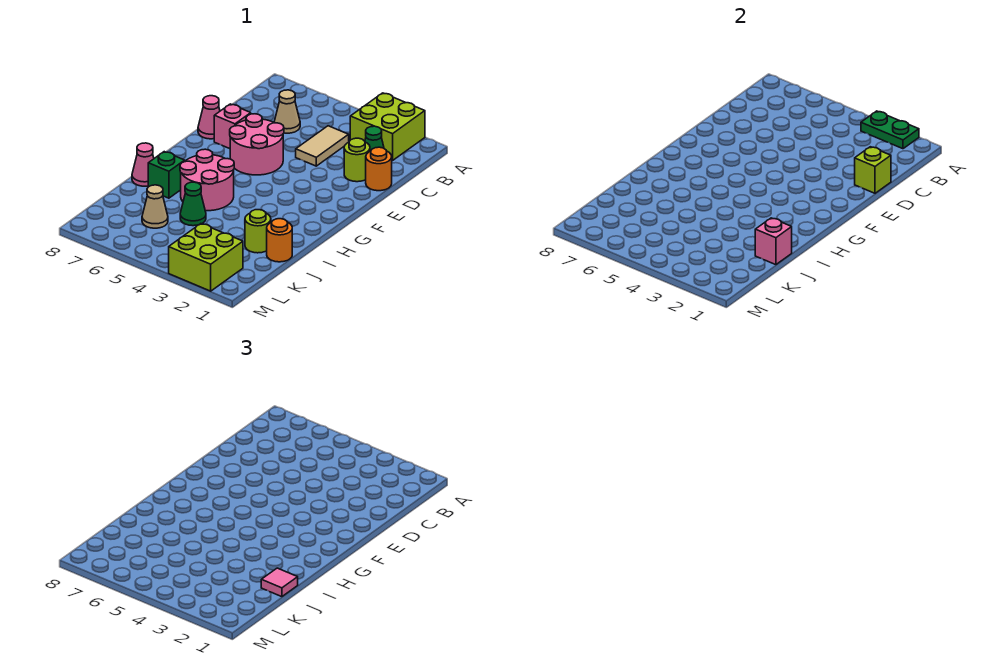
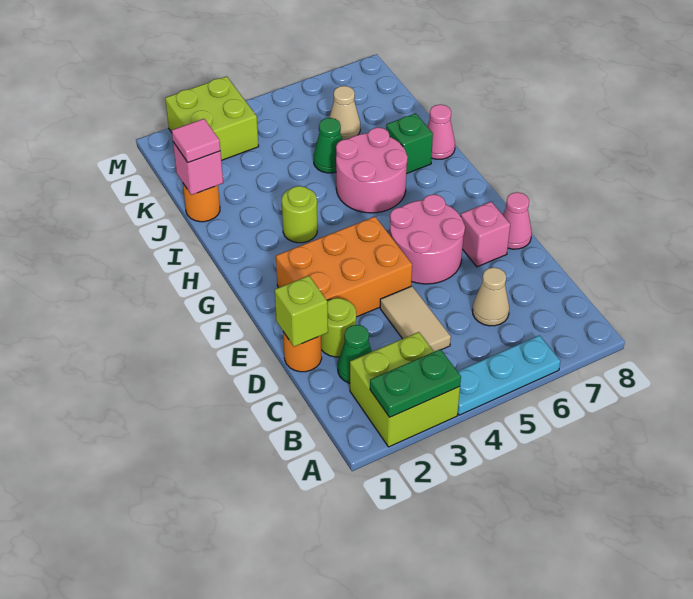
none -> cyan plate A4:A6 level 1
none -> orange brick E2:F4 level 1
lime round brick J2 level 1 -> lime round brick H3 level 1

